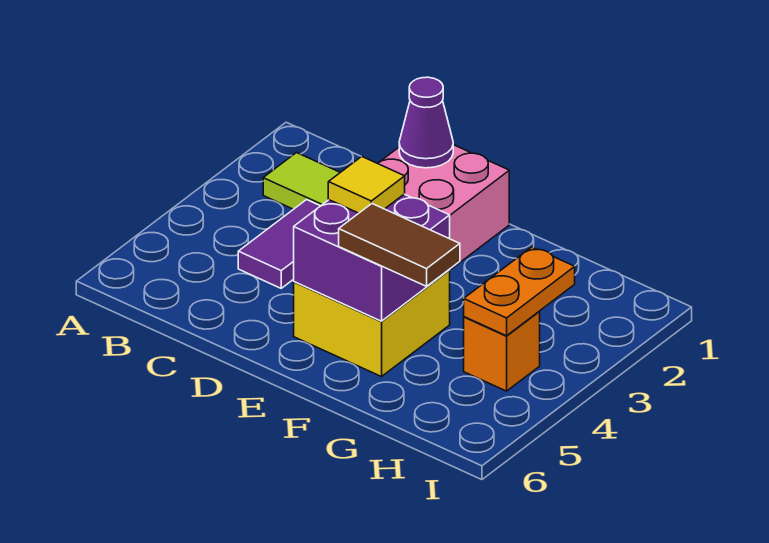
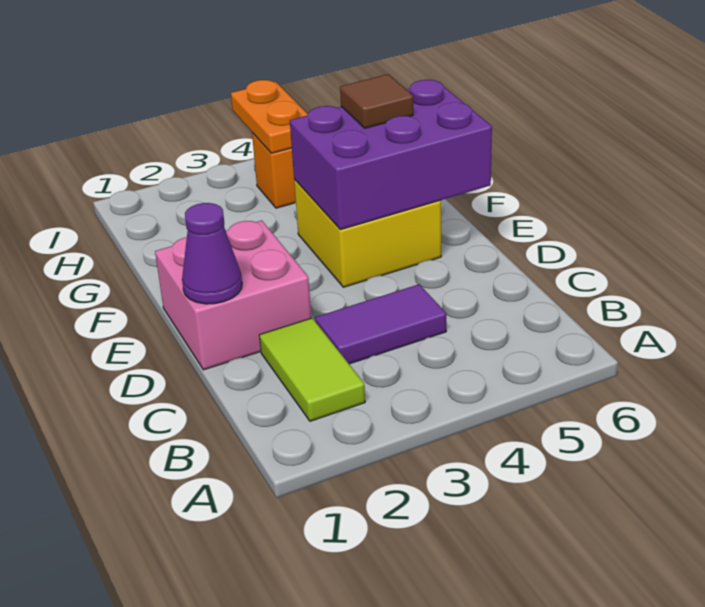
purple brick E4:F5 level 2 -> purple brick E4:F6 level 2
yellow tile E4 level 3 -> none
brown tile F5:G5 level 3 -> brown tile F5 level 3
orange plate H3:H4 level 2 -> orange plate H4:I4 level 2

